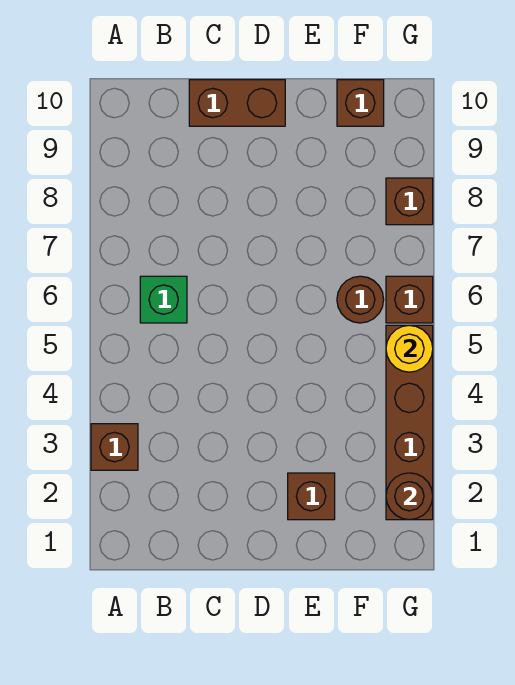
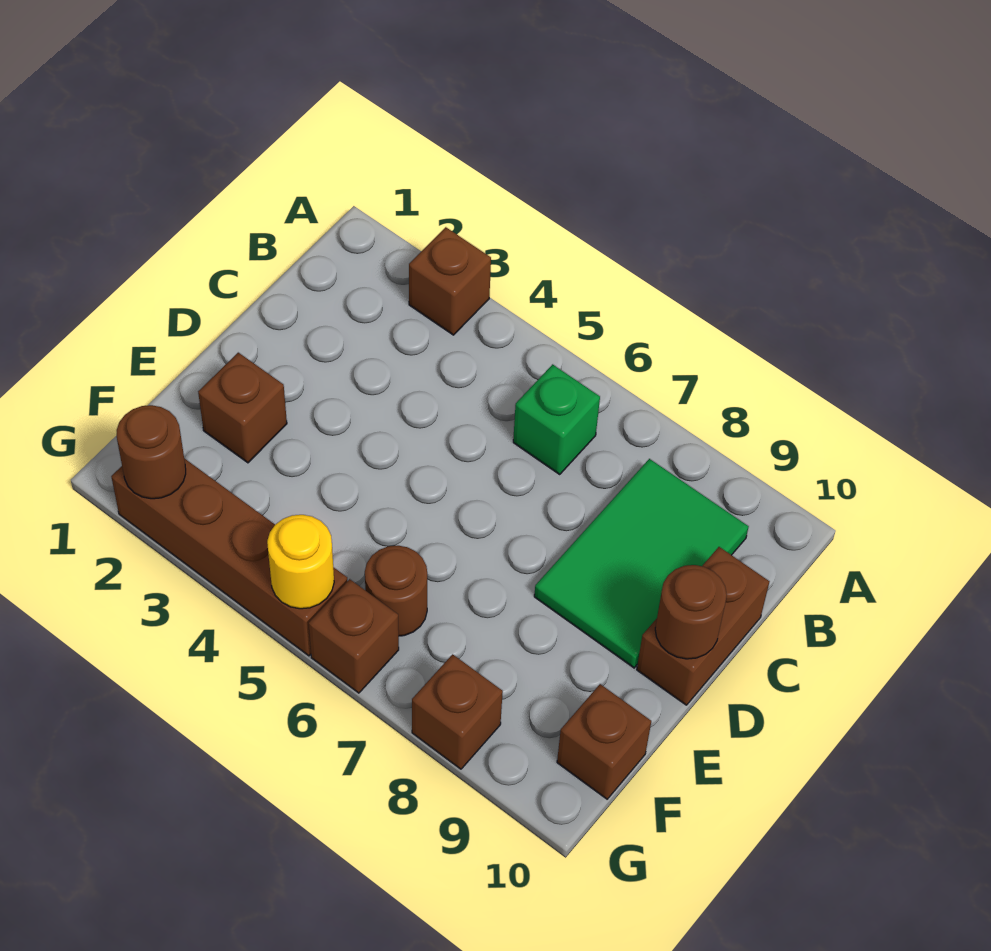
none -> green tile B8:D9 level 1
none -> brown round brick D10 level 2

